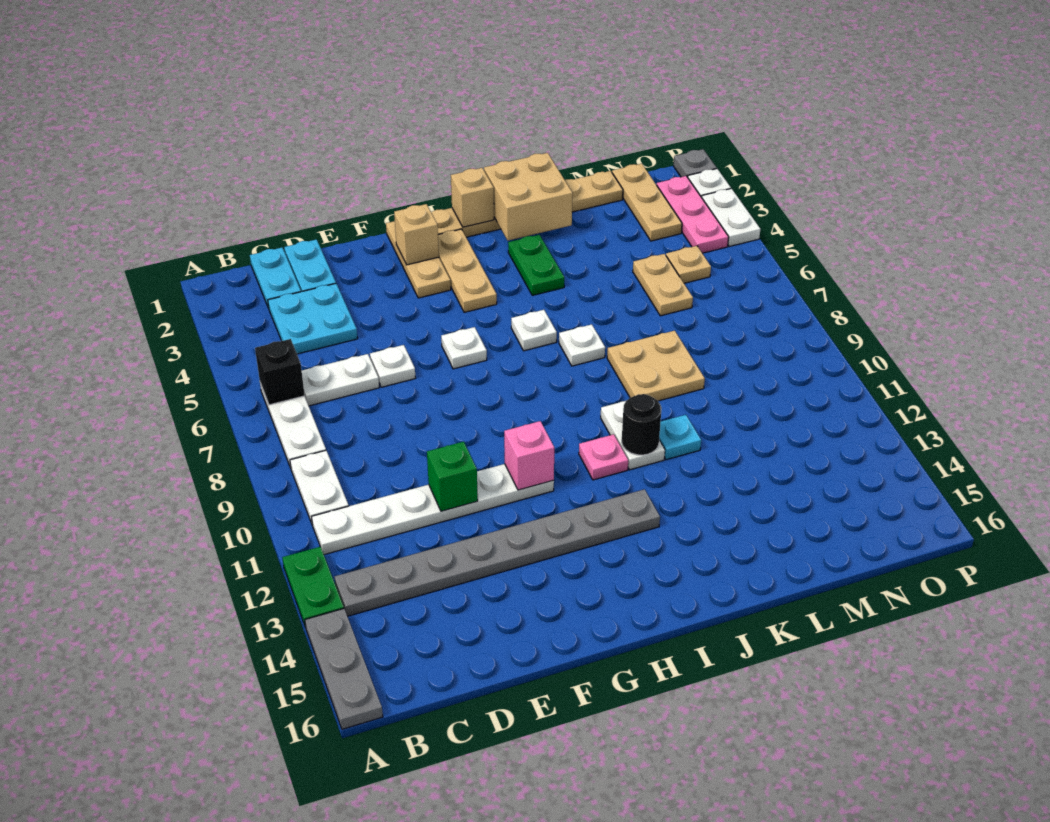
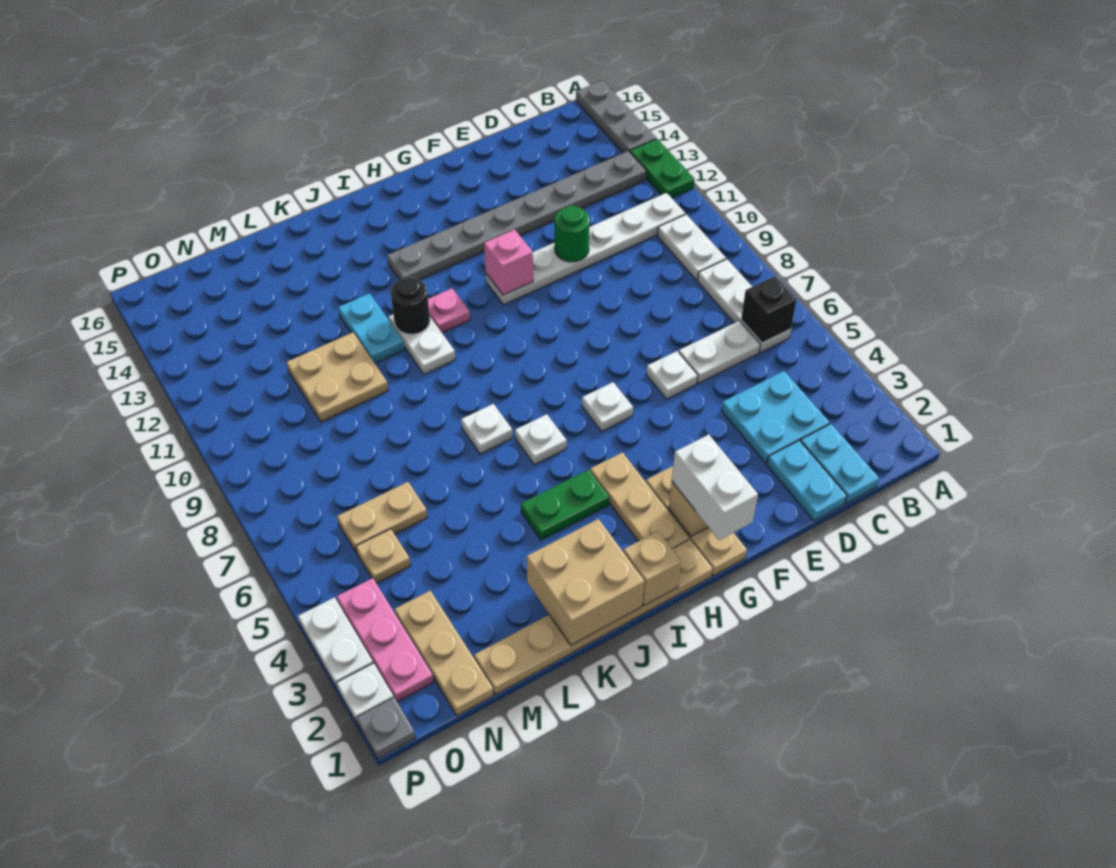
green brick E11 level 2 -> green round brick E11 level 2
none -> white brick G1:G2 level 3
green plate J3:J4 level 1 -> green plate I4:J4 level 1
tan plate K8:L9 level 1 -> tan plate L10:M11 level 1
cyan plate K11 level 1 -> cyan plate K11:K12 level 1
tan plate M5:M6 level 1 -> tan plate M6:N6 level 1

